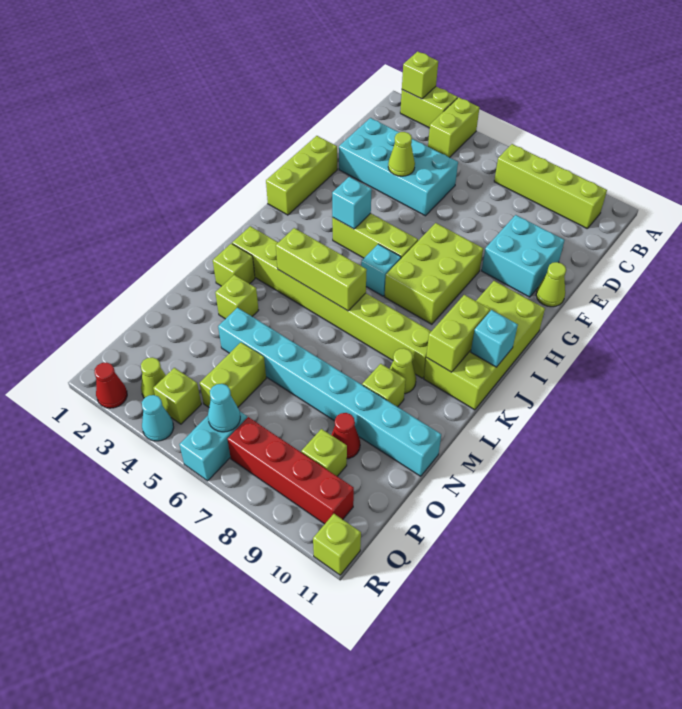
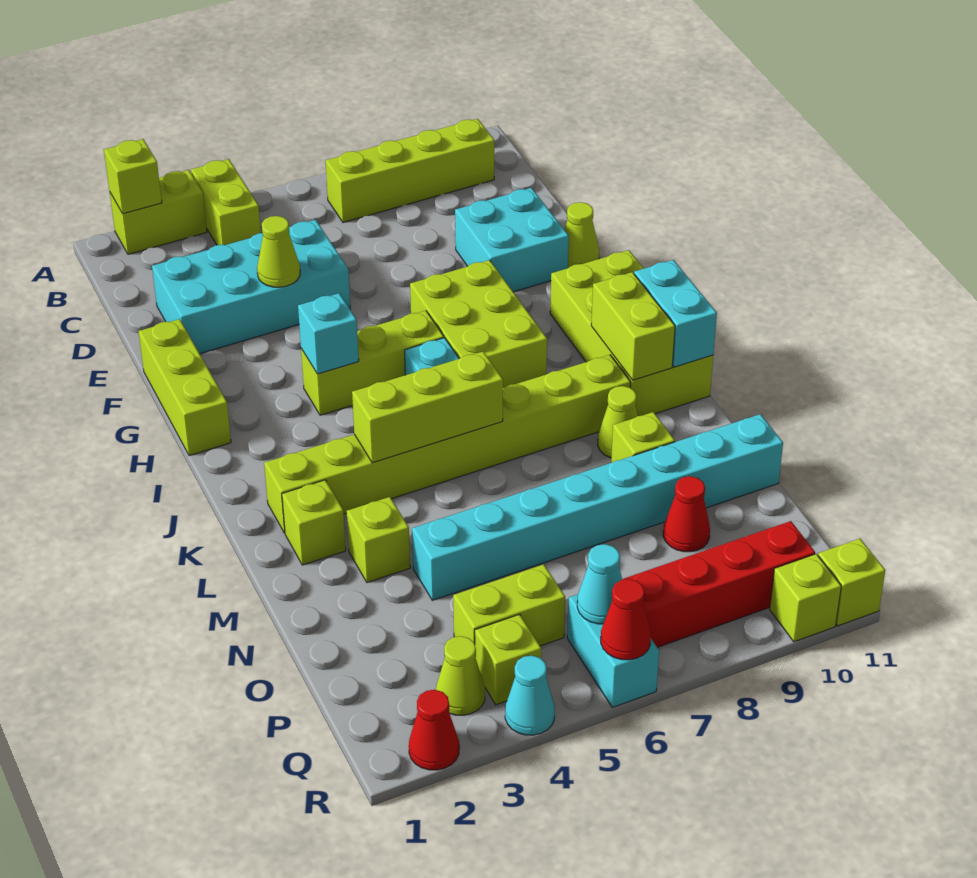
cyan brick J11 level 2 -> cyan brick J11:K11 level 2
lime brick O5:P5 level 1 -> lime brick P4:P5 level 1
lime brick P9 level 1 -> lime brick R10 level 1
none -> red cone R6 level 2

